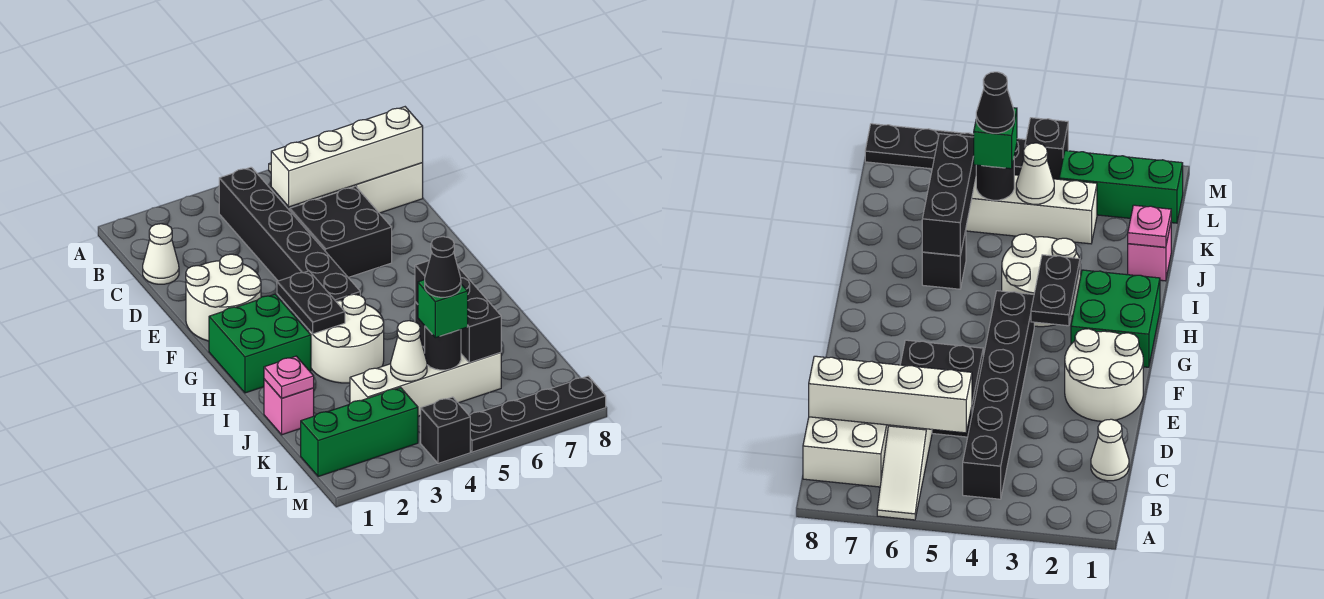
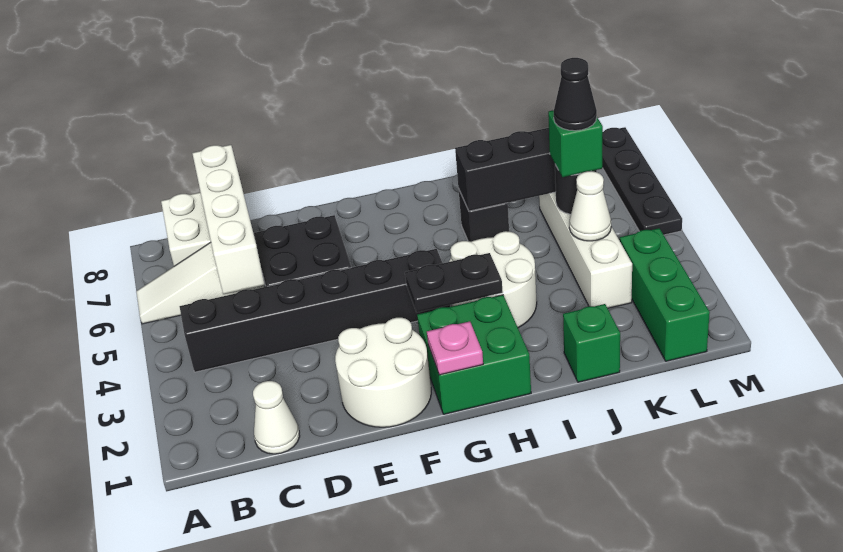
pink brick J1 level 1 -> green brick J1 level 1
pink plate J1 level 2 -> pink plate G1 level 2
black brick M4 level 1 -> none

